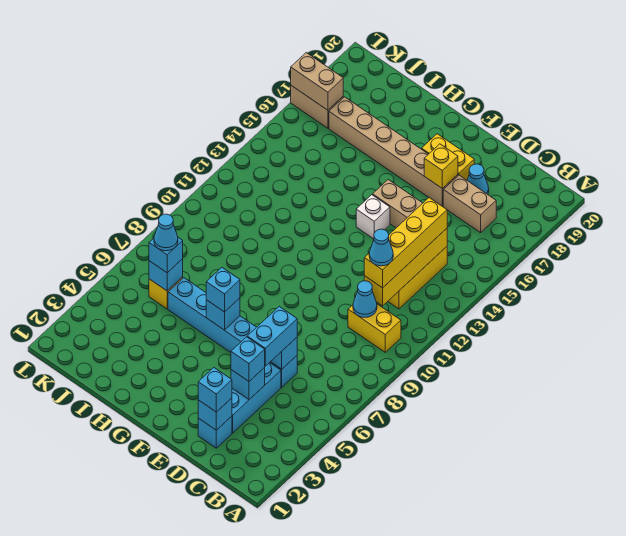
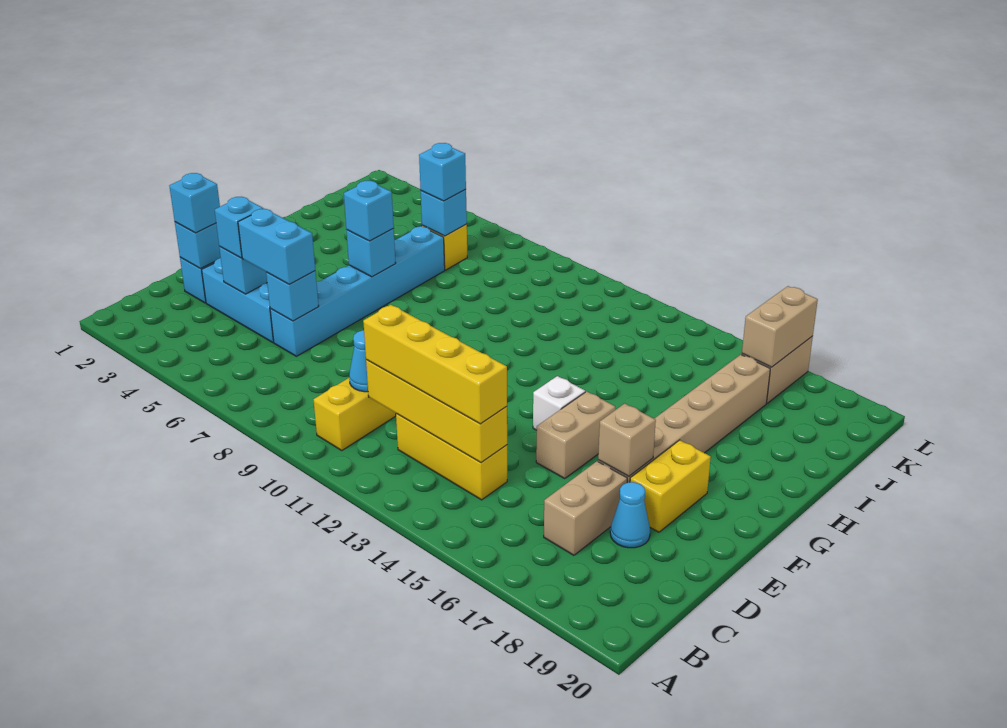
cyan cone C11 level 4 -> none
yellow brick E17 level 2 -> tan brick E17 level 2
cyan cone J6 level 4 -> none

